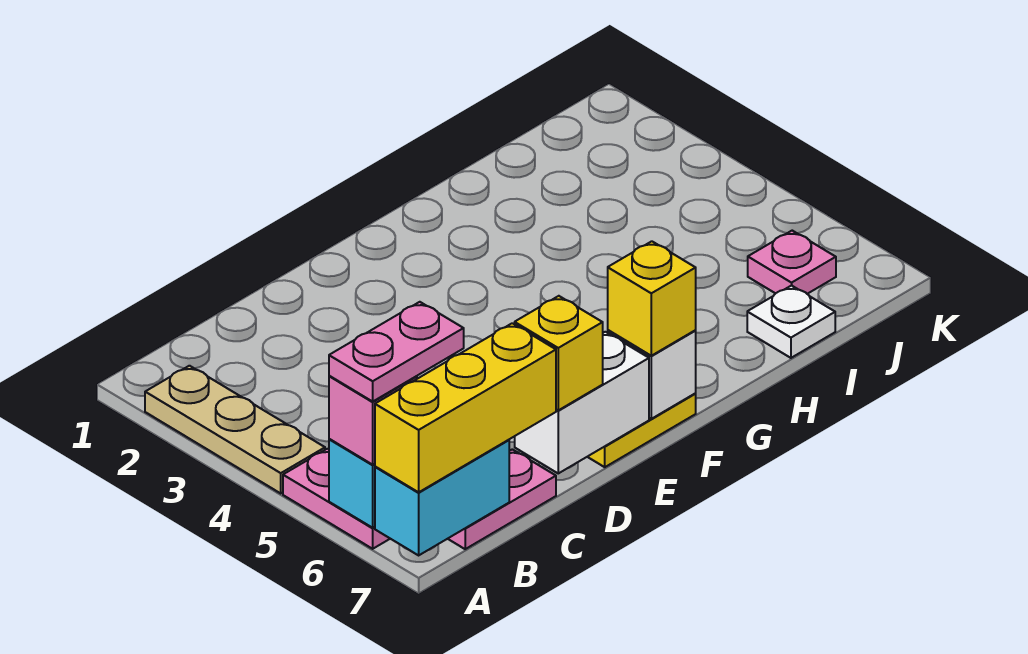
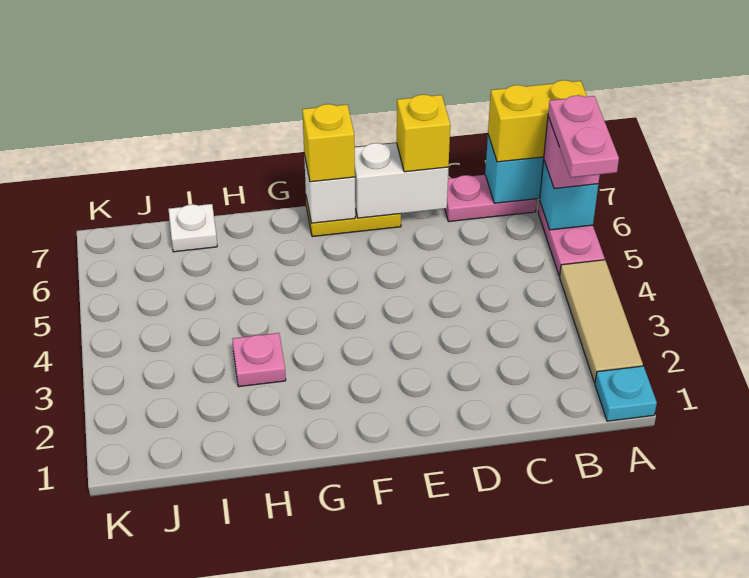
none -> cyan plate A1 level 1
tan plate A2:A4 level 1 -> tan tile A2:A4 level 1
pink plate A6:B6 level 4 -> pink plate A5:A6 level 4
yellow brick A7:C7 level 3 -> yellow brick A7:B7 level 3
pink plate J6 level 1 -> pink plate H3 level 1

